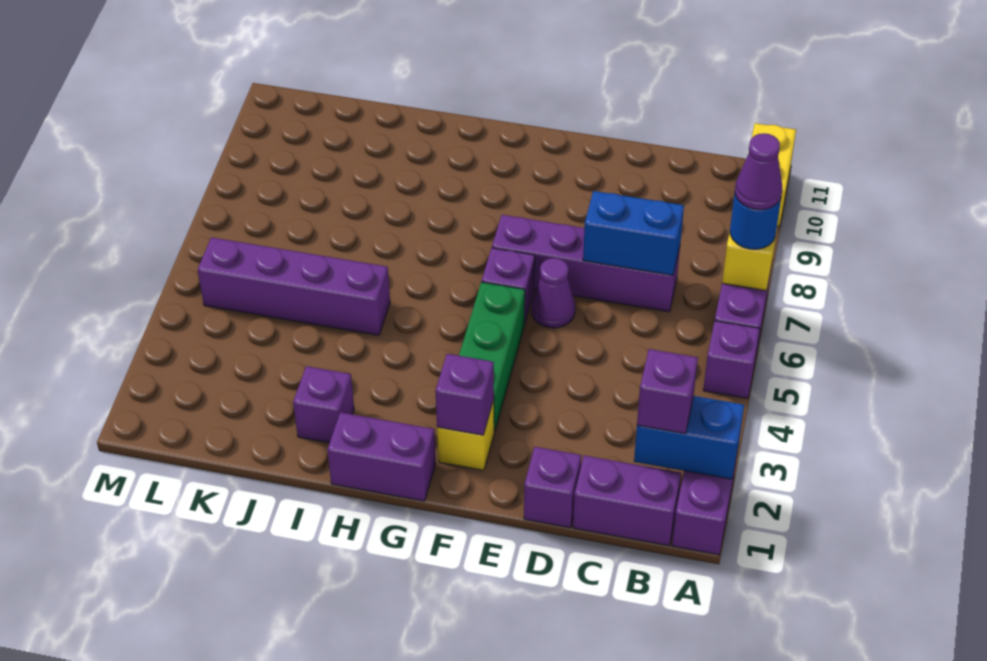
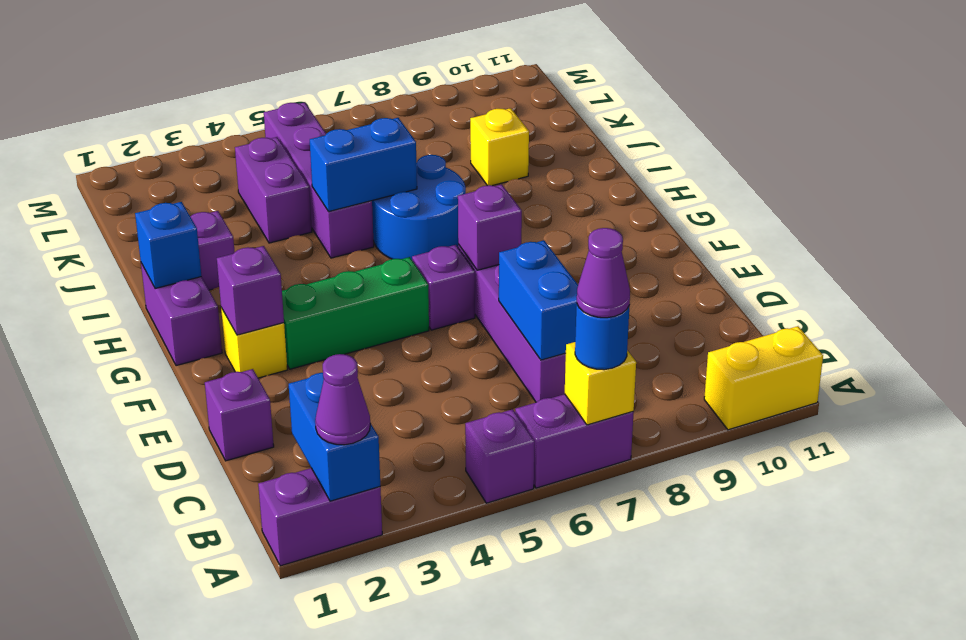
purple brick B1:C1 level 1 -> purple brick J4:K4 level 1
purple brick B2 level 3 -> purple brick F7 level 2
purple cone E6 level 1 -> purple cone A2 level 3
none -> blue brick H1 level 2
none -> blue round brick H6:I7 level 1
none -> blue brick I5:I6 level 2
none -> yellow brick J9 level 1

